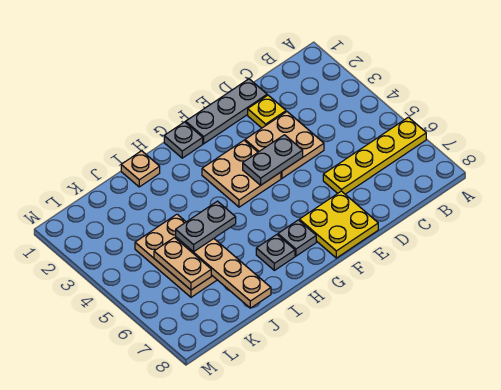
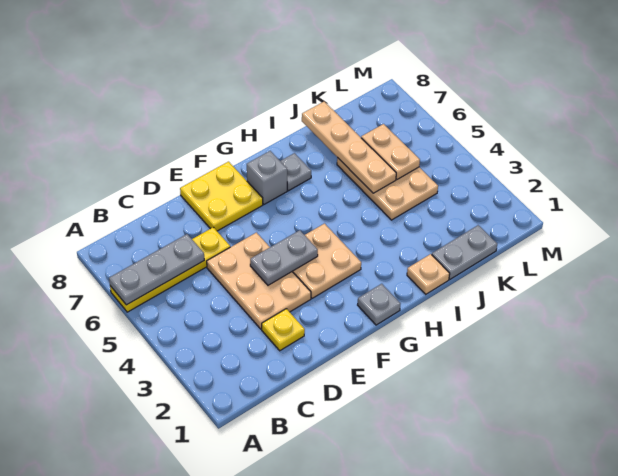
grey plate D1:F1 level 1 -> grey plate A6:C6 level 2
tan plate D3:E4 level 1 -> tan plate D3:E5 level 1
grey plate G7 level 1 -> grey brick G7 level 1
grey plate I5:J5 level 3 -> grey plate J1:K1 level 1

